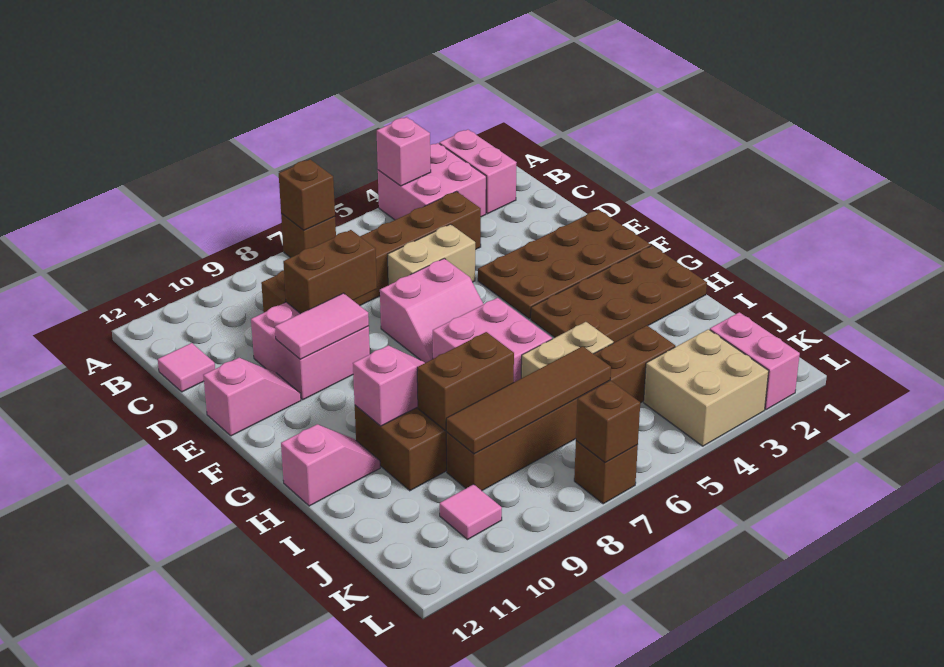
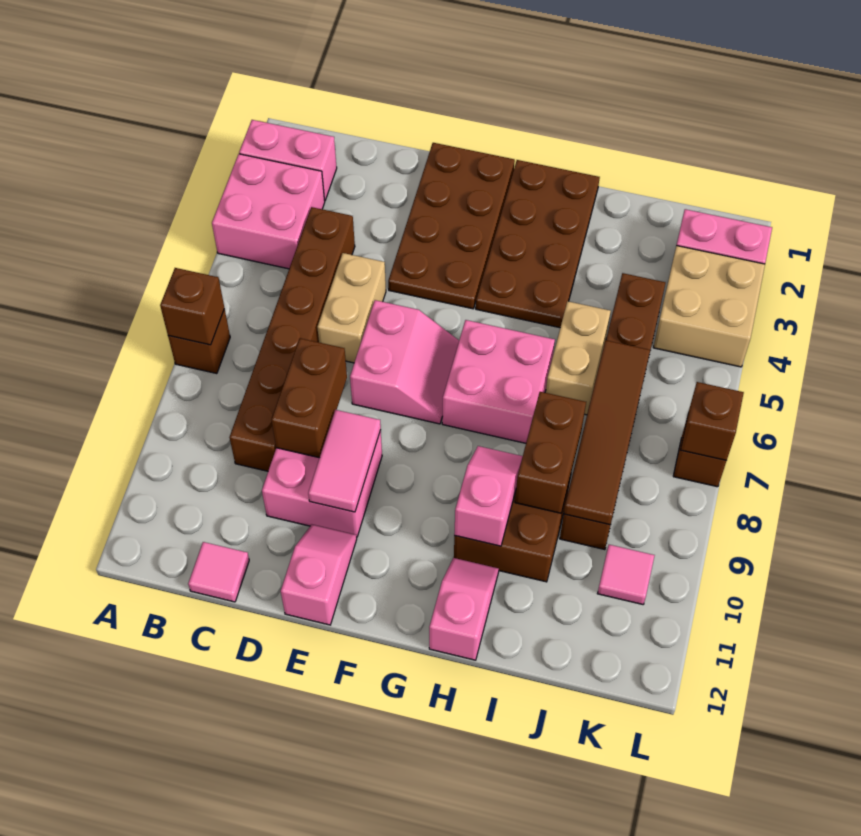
pink brick A4 level 2 -> none

